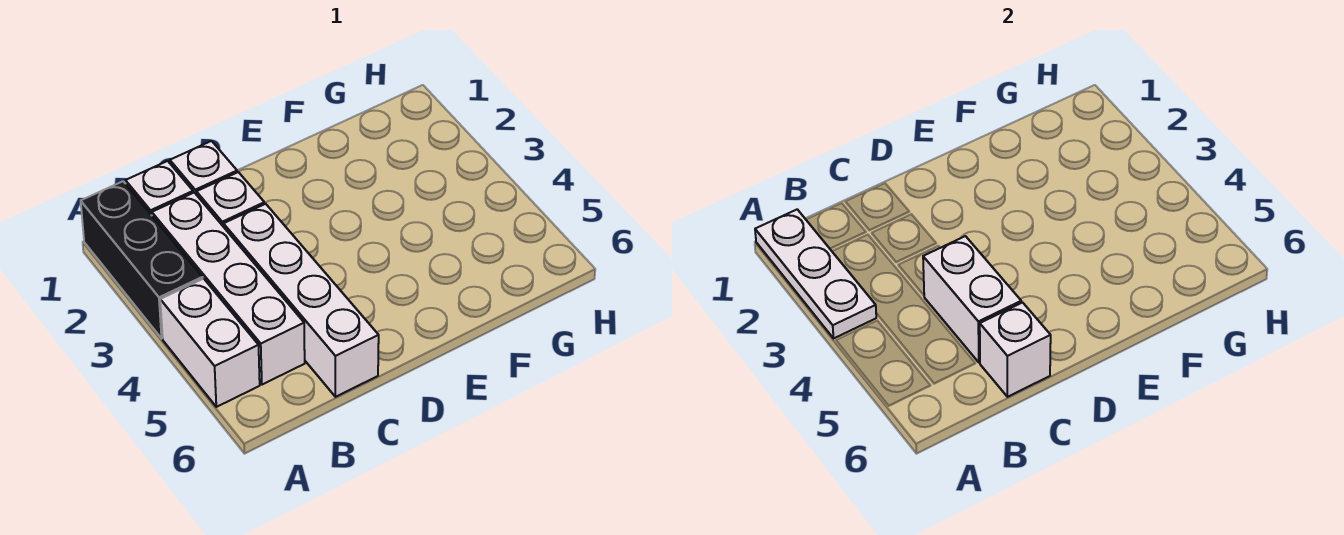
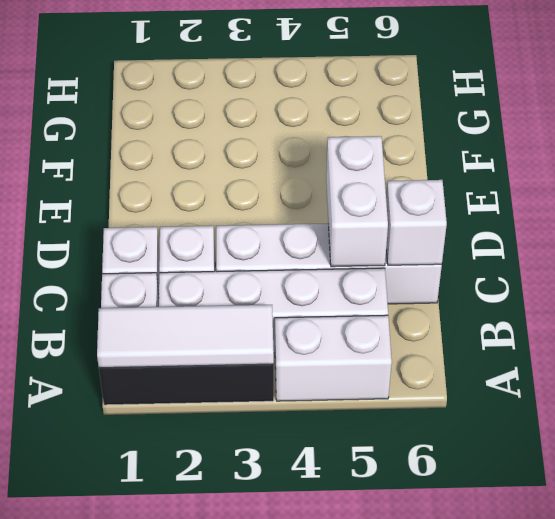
white plate A1:A3 level 2 -> white tile A1:A3 level 2
white brick C4:C5 level 2 -> white brick C5:D5 level 2

